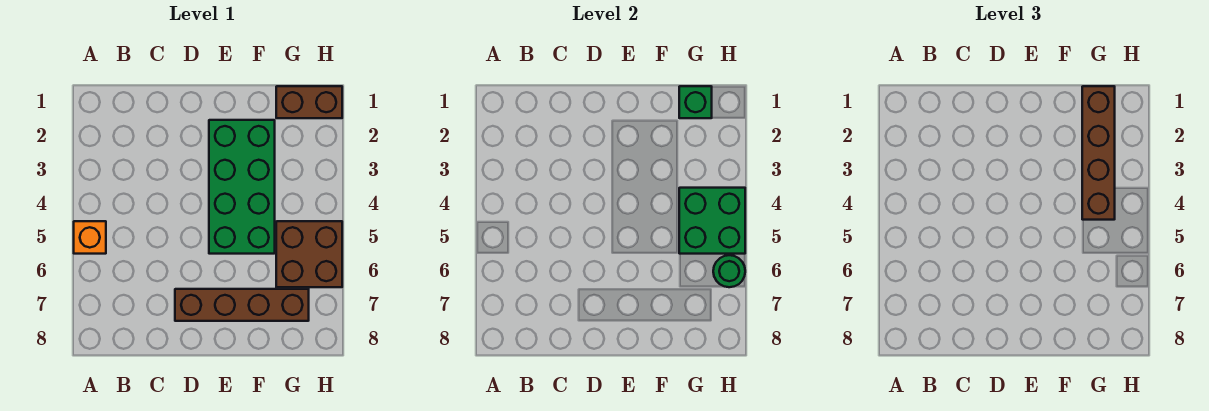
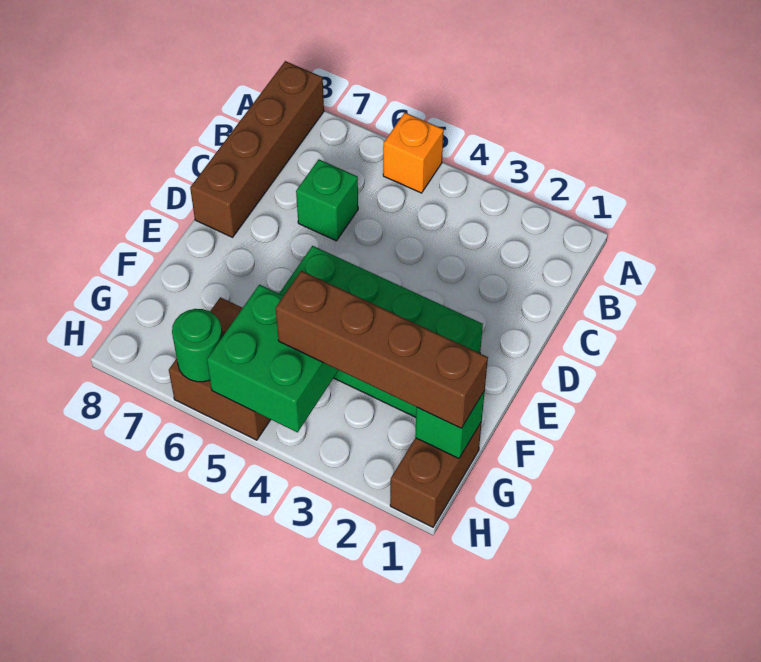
none -> green brick C6 level 1
brown brick D7:G7 level 1 -> brown brick A8:D8 level 1

